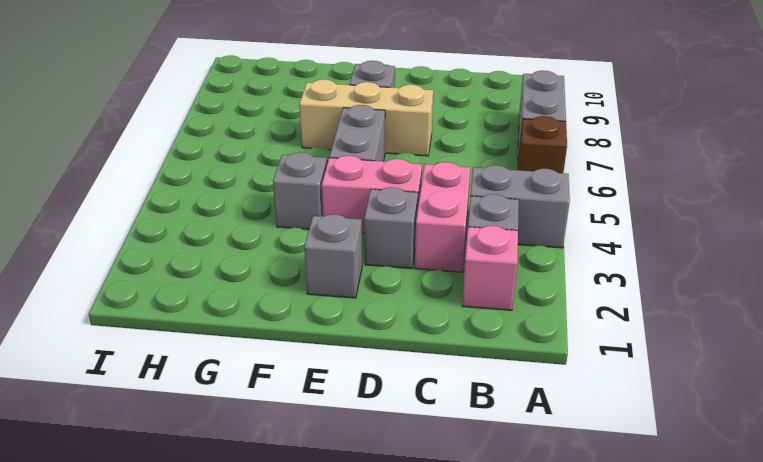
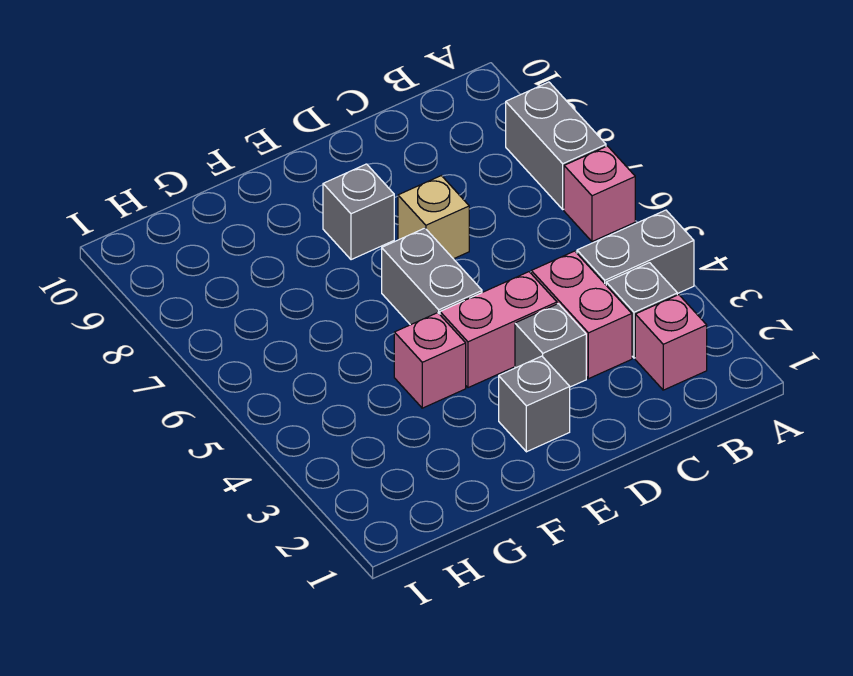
brown brick A6 level 1 -> pink brick A6 level 1
tan brick D7:F7 level 1 -> tan brick D7 level 1
grey brick F4 level 1 -> pink brick F4 level 1

